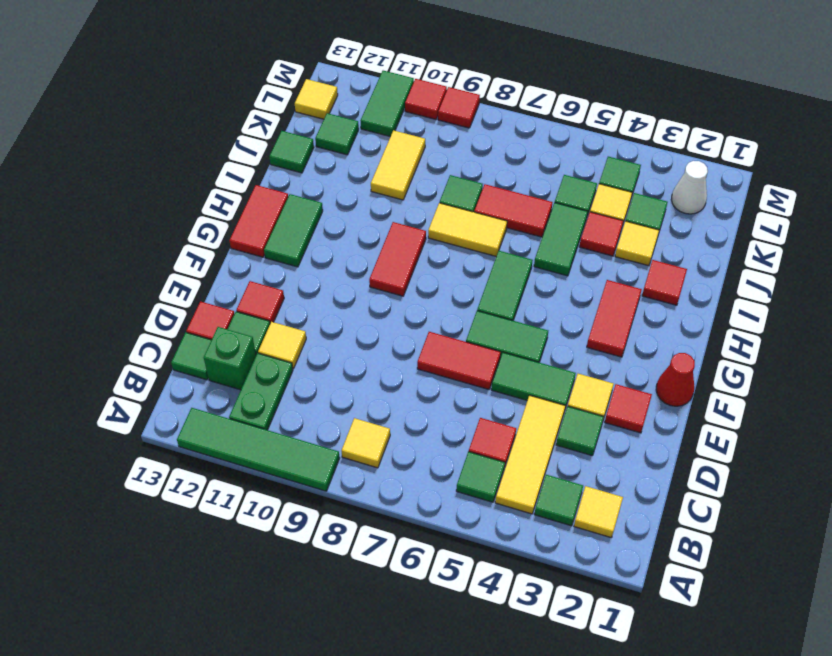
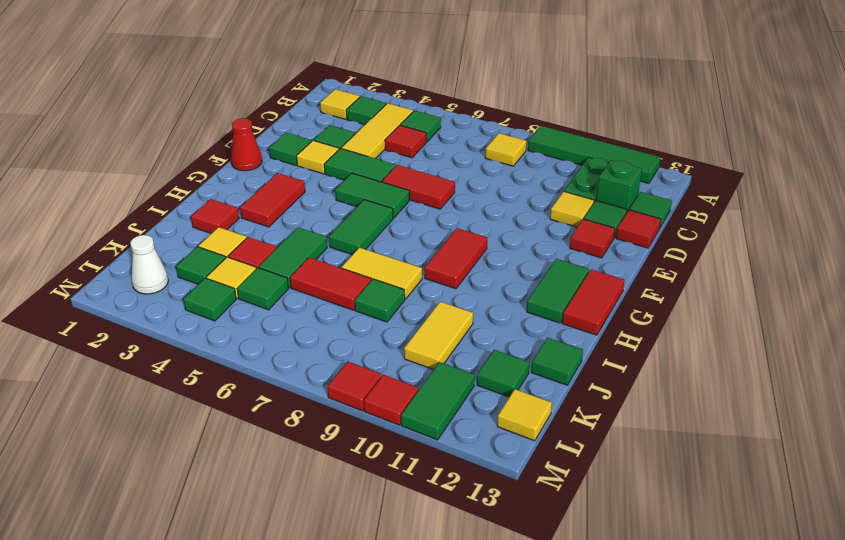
red tile E2 level 1 -> green tile E2 level 1

